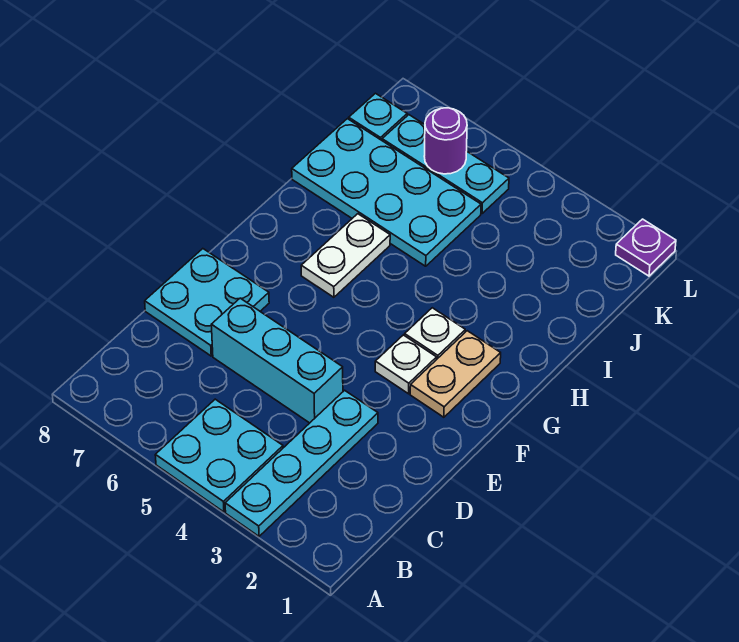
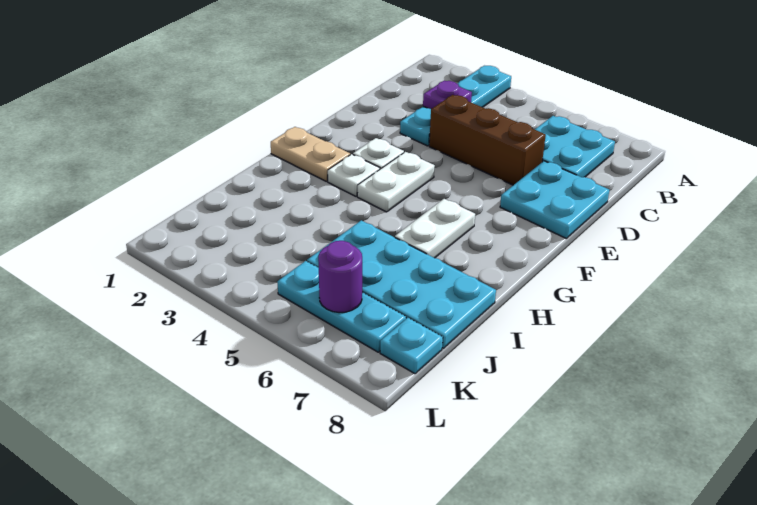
cyan plate A4:B5 level 1 -> cyan plate B6:C7 level 1
cyan brick D4:D6 level 1 -> brown brick D4:D6 level 1
tan plate F2:G2 level 1 -> tan plate G1:G2 level 1
none -> white plate F4:G4 level 1
purple plate L1 level 1 -> purple plate C3 level 2

